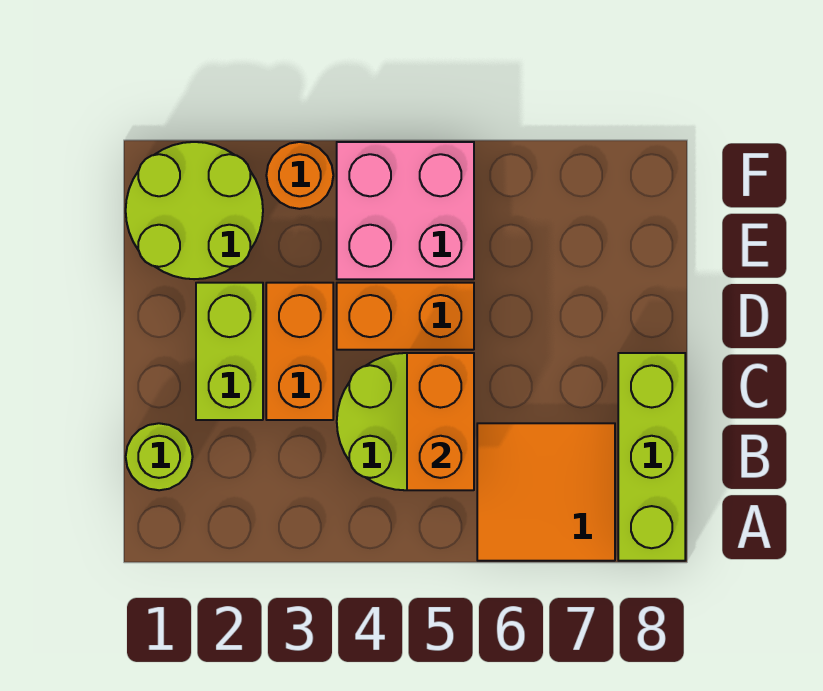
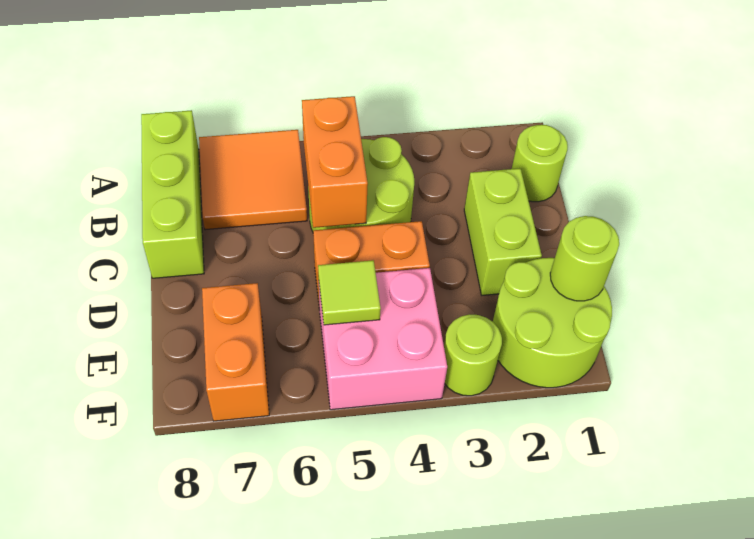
orange brick C3:D3 level 1 -> orange brick E7:F7 level 1
none -> lime round brick E1 level 2
none -> lime tile E5 level 2
orange round brick F3 level 1 -> lime round brick F3 level 1

